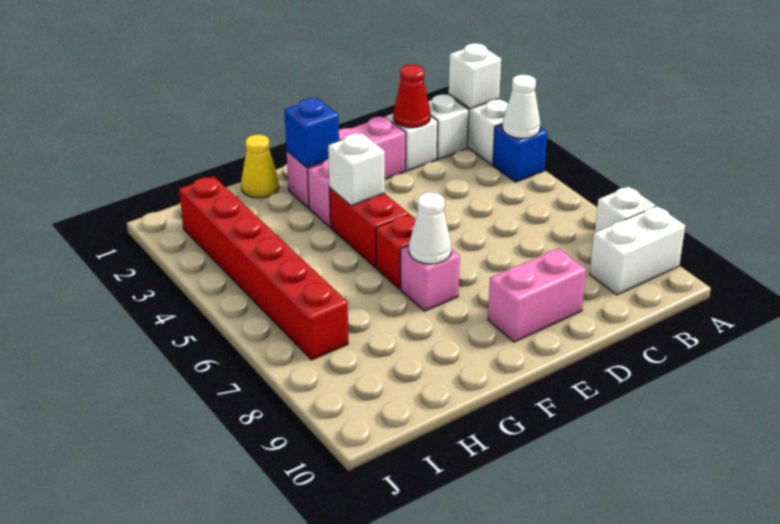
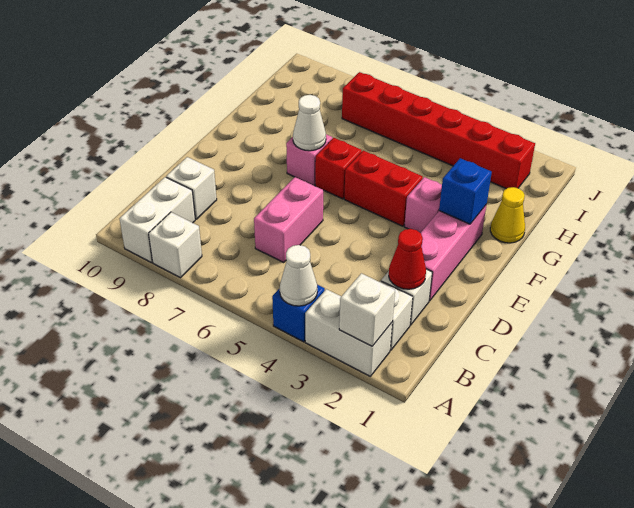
pink brick D9:E9 level 1 -> pink brick C6:D6 level 1
white brick F4 level 2 -> white brick C9 level 1

